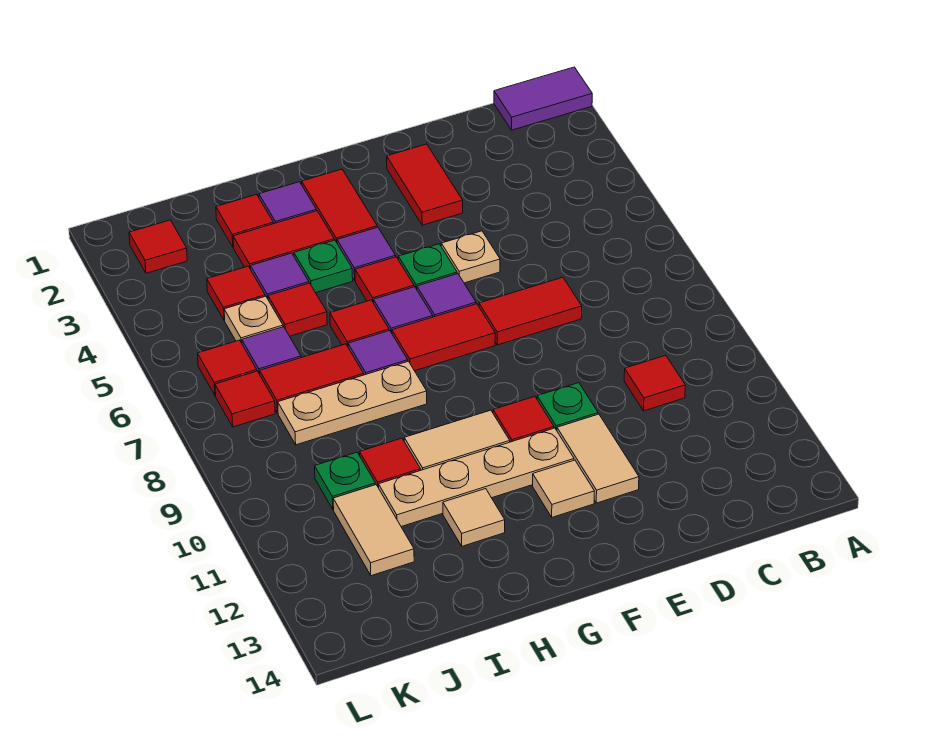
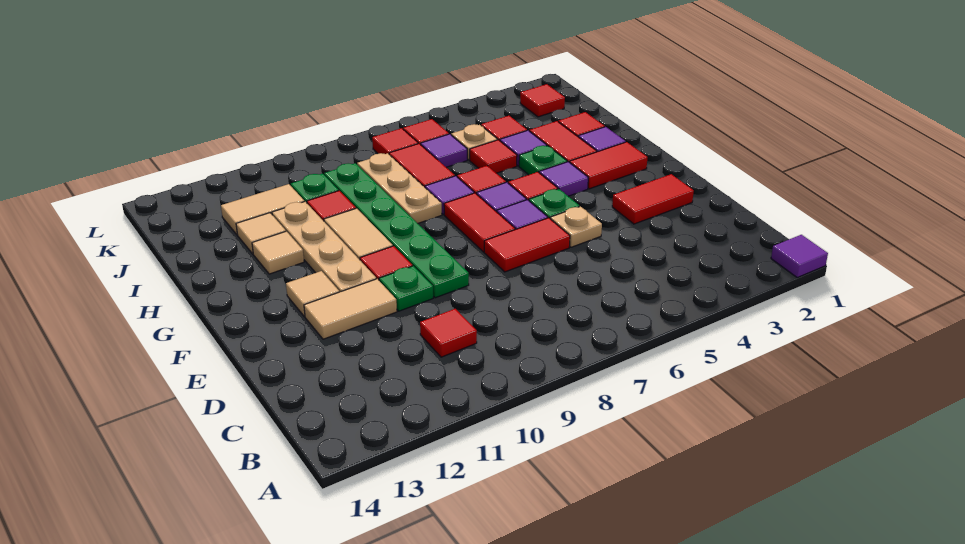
purple tile A1:B1 level 1 -> purple tile A1 level 1
red tile D7:E7 level 1 -> red tile E6:E7 level 1
none -> green plate E9:J9 level 1
none -> tan tile I12 level 1

